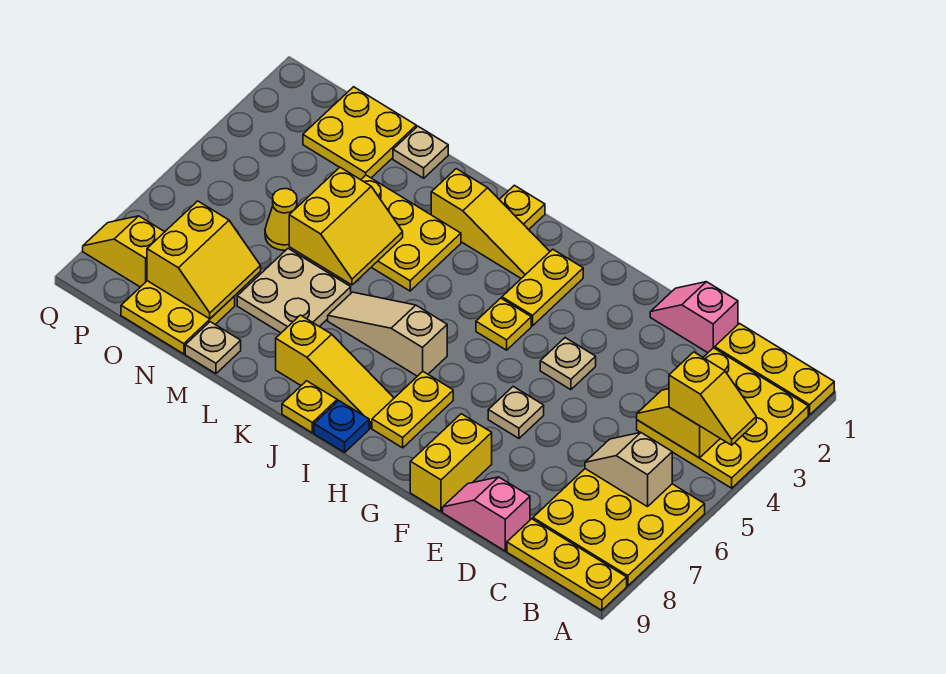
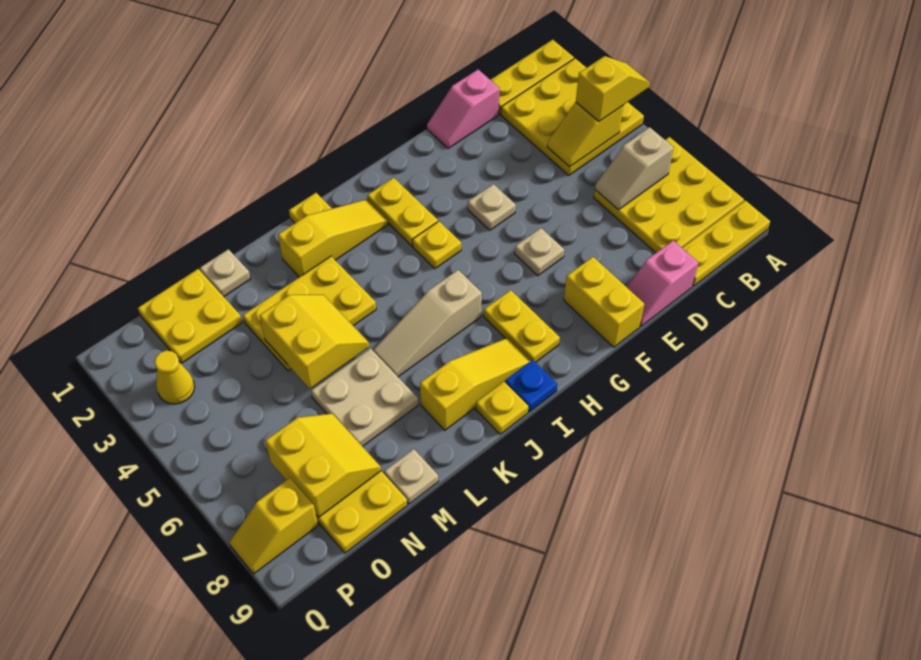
yellow cone N5 level 1 -> yellow cone P3 level 1

